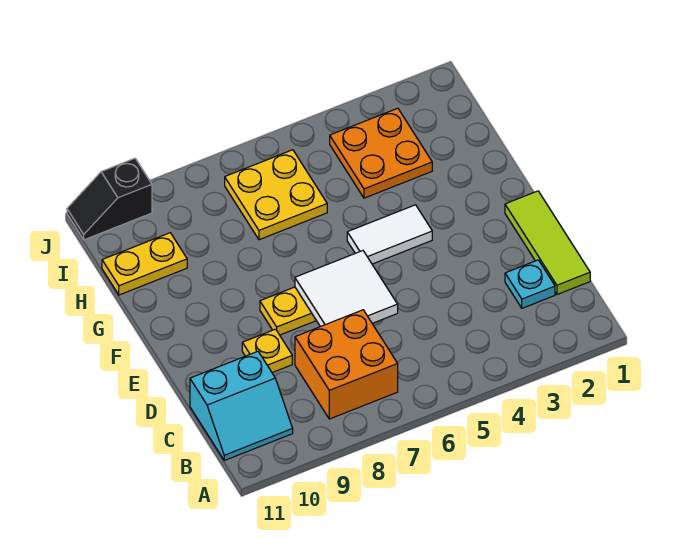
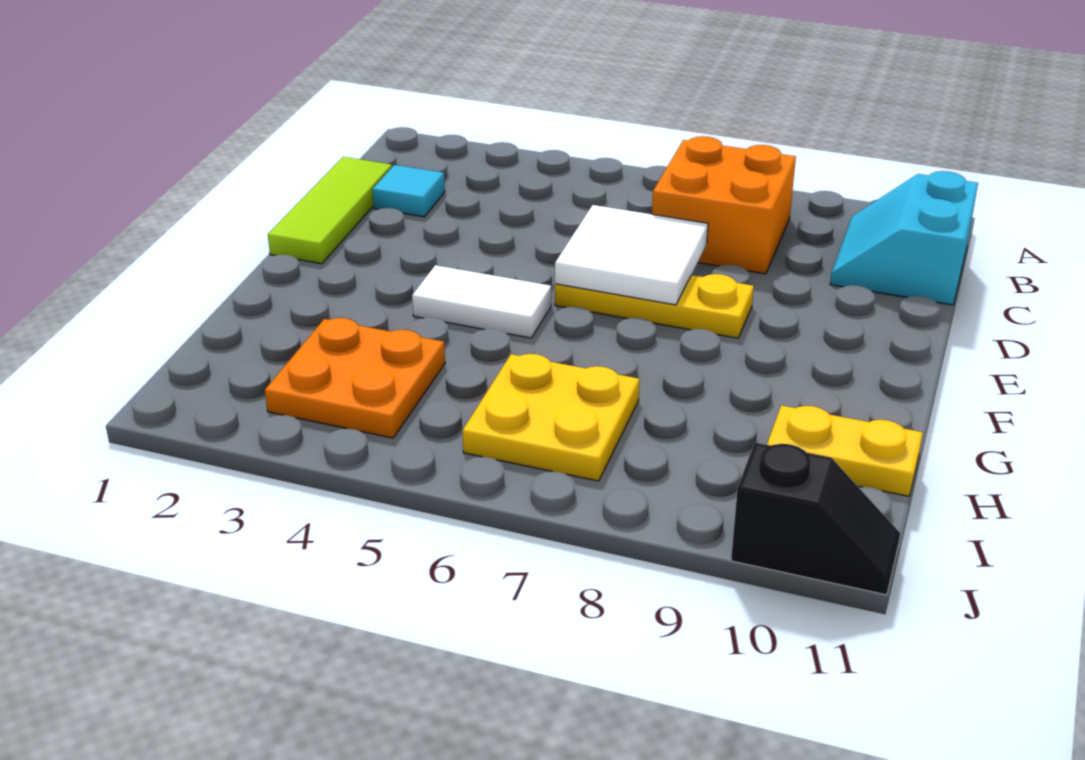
cyan slope B10:C11 level 1 top C -> cyan slope B10:C11 level 1 top 11
cyan plate C2 level 1 -> cyan tile C2 level 1
yellow plate D9 level 1 -> none

